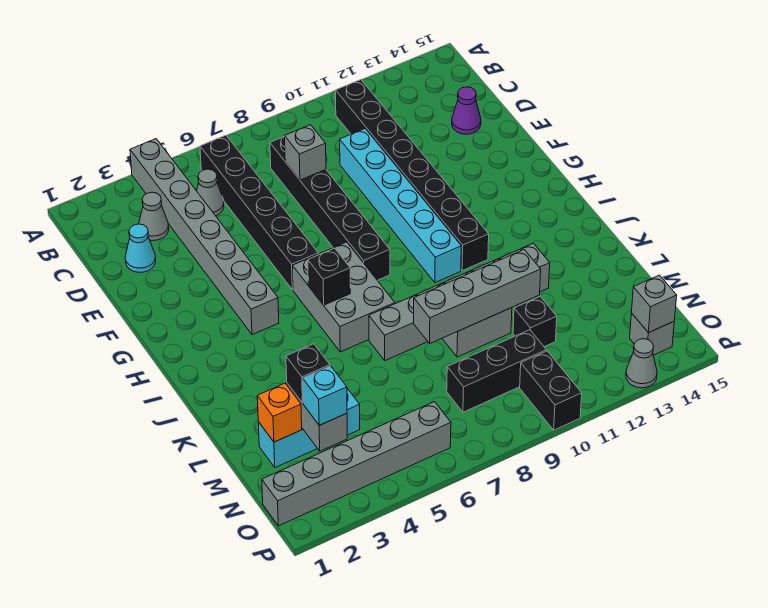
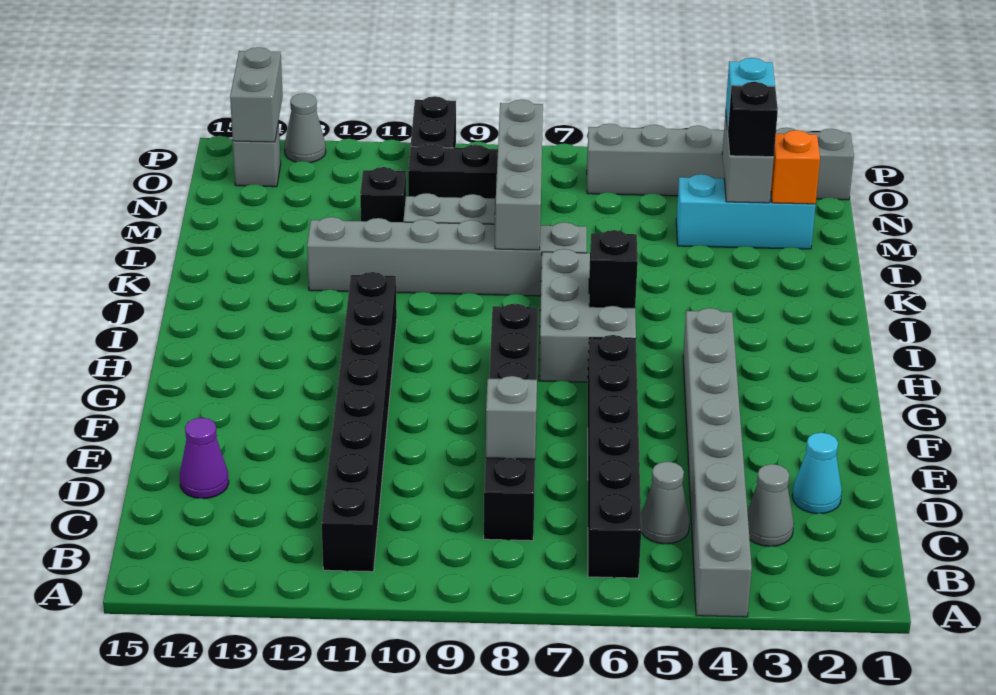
cyan brick D10:I10 level 1 -> none
grey brick L8:L11 level 2 -> grey brick K8:N8 level 2
grey brick O14 level 2 -> grey brick O14:P14 level 2

